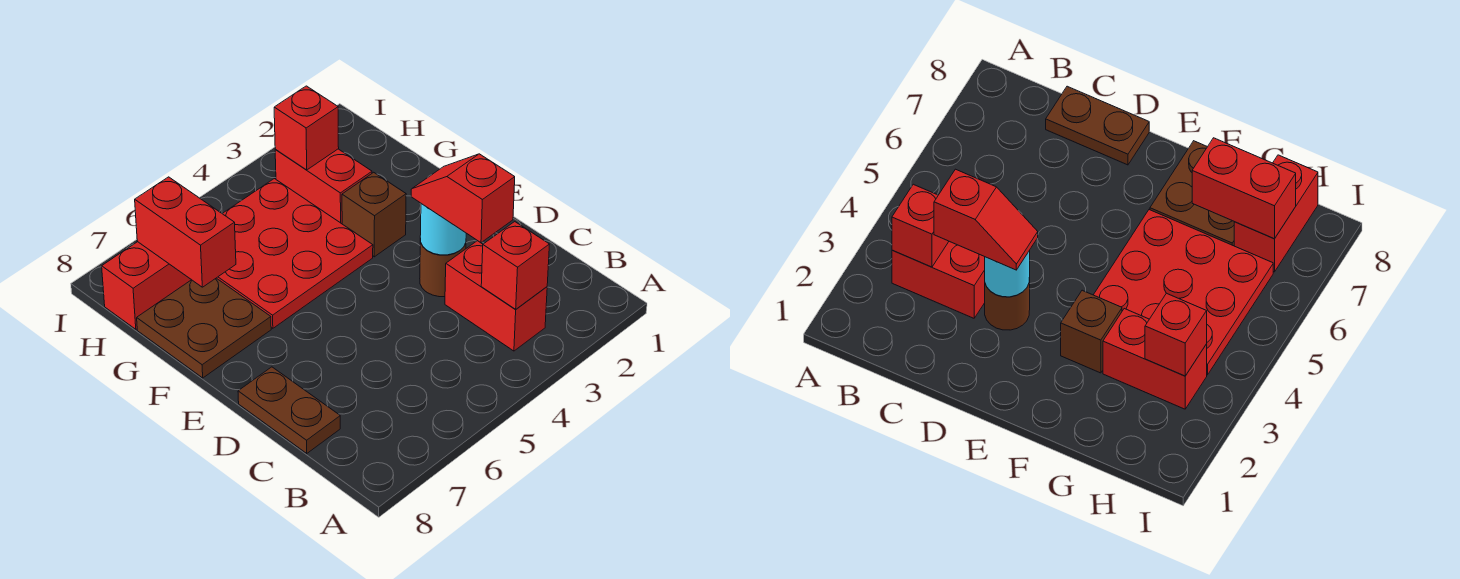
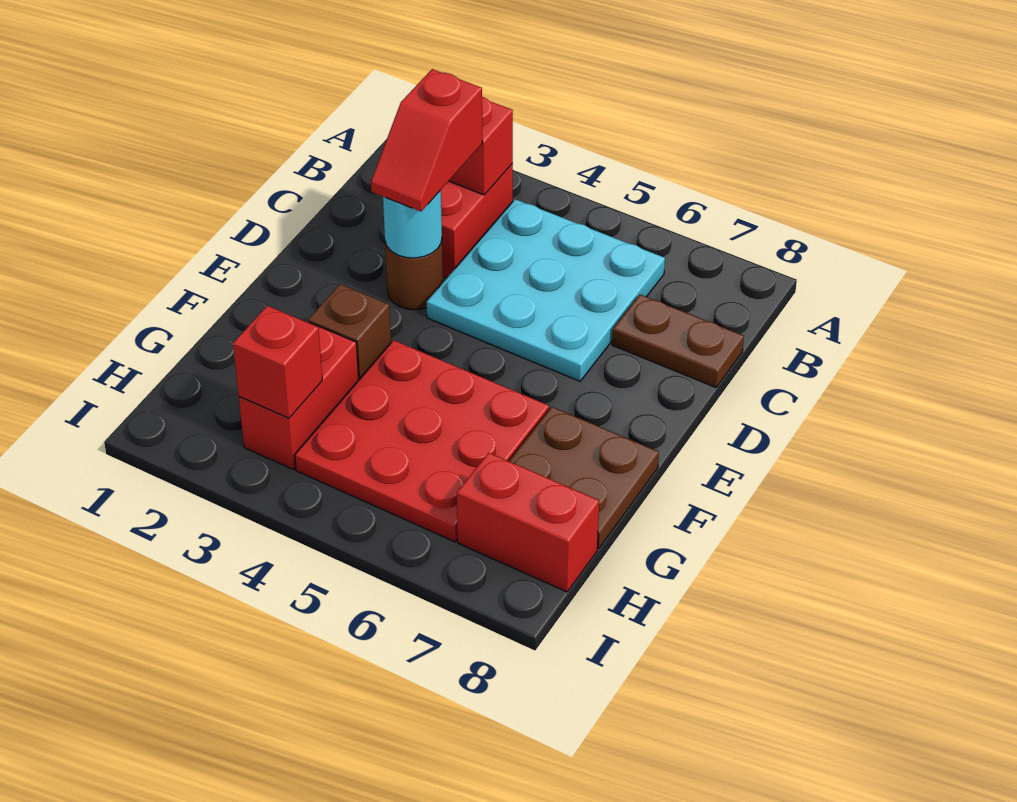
none -> cyan plate B4:D6 level 1
brown plate C8:D8 level 1 -> brown plate C7:C8 level 1
red brick G7:H7 level 2 -> none

